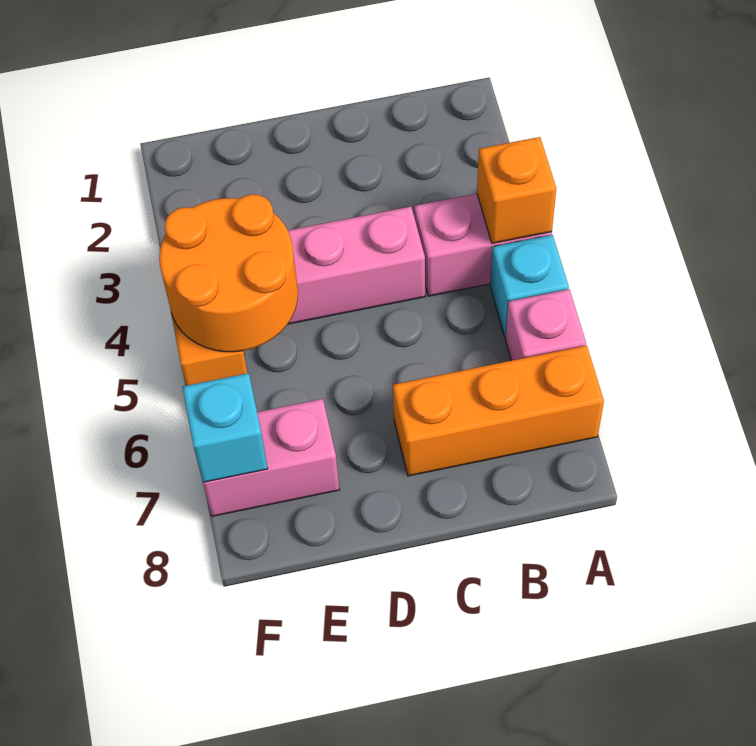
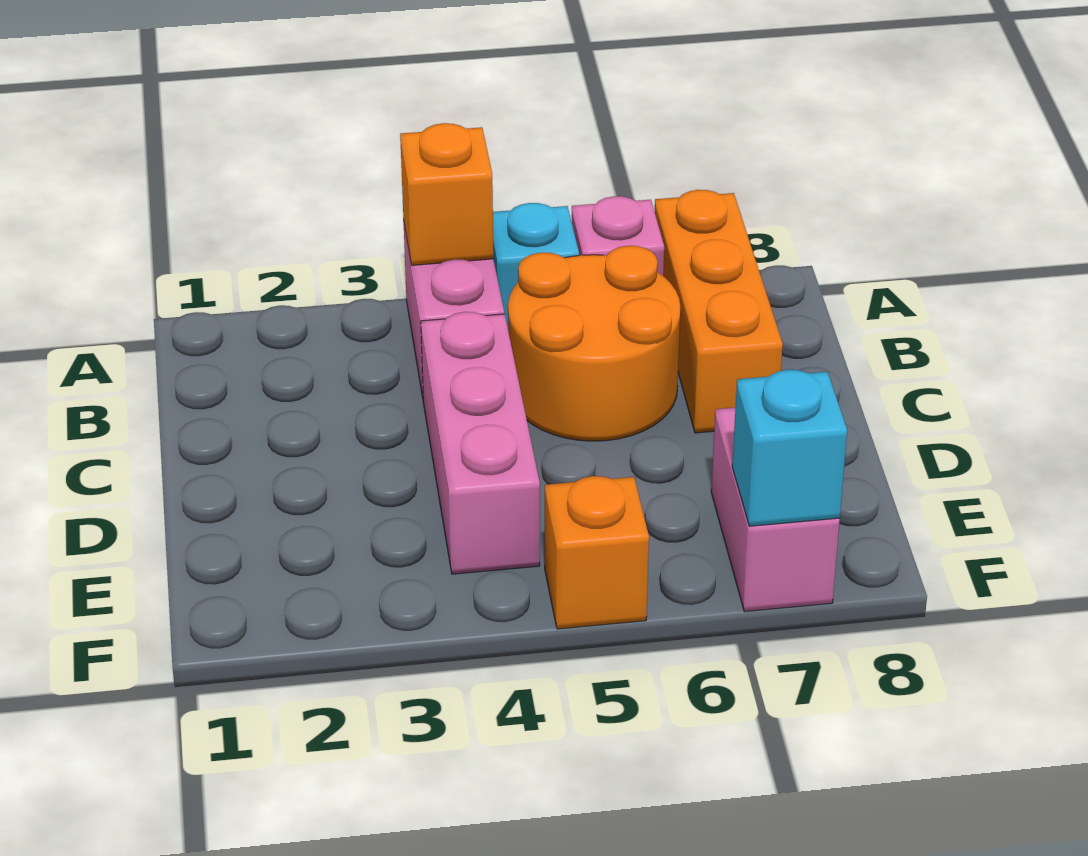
orange round brick E4:F5 level 2 -> orange round brick B5:C6 level 1

